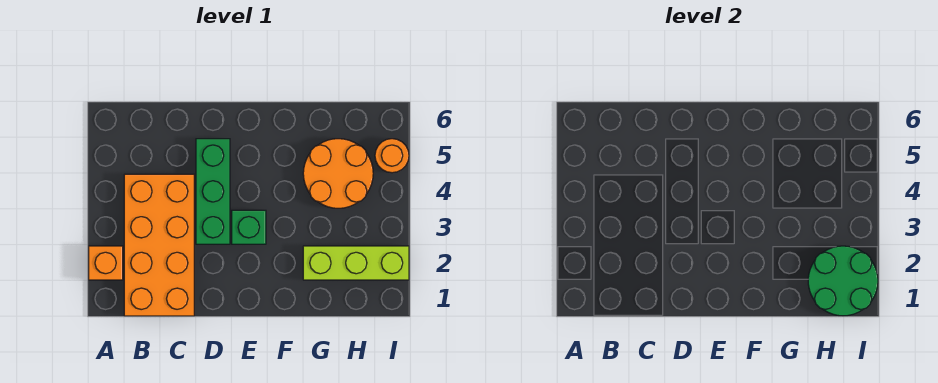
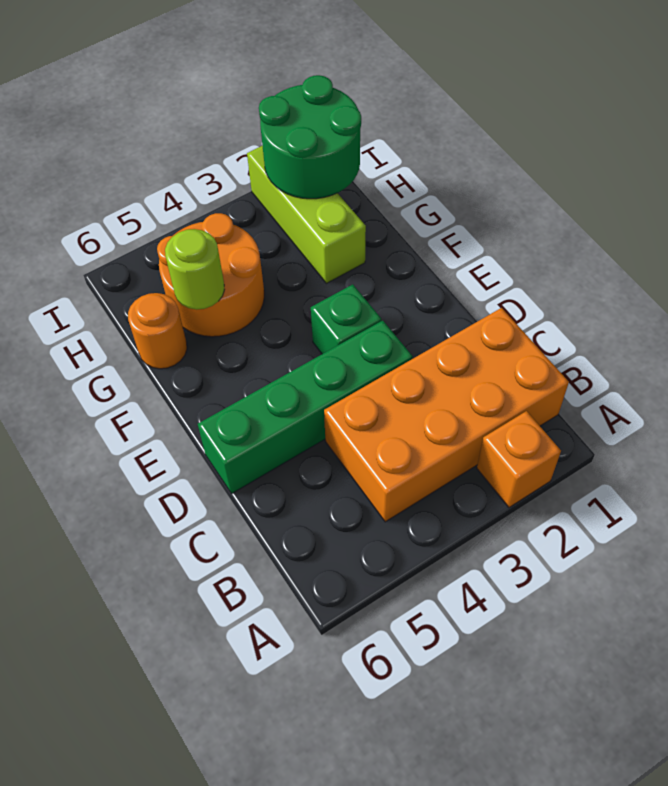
green brick D3:D5 level 1 -> green brick D3:D6 level 1
none -> lime round brick G5 level 2
orange round brick I5 level 1 -> orange round brick G6 level 1

